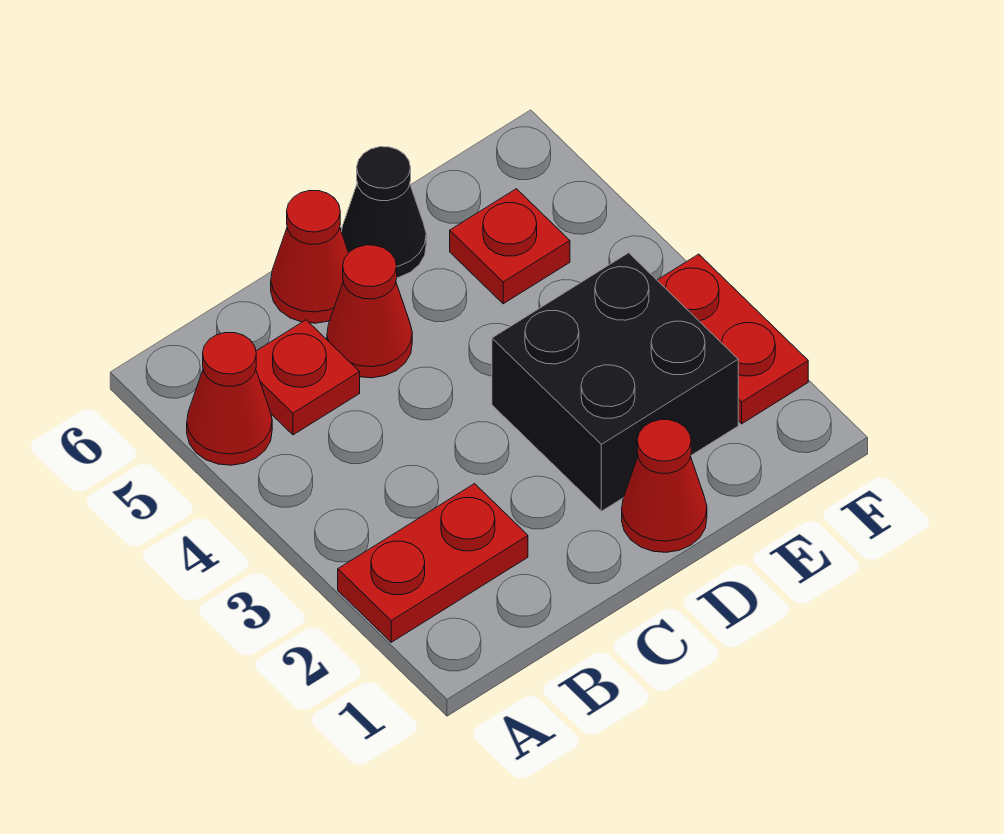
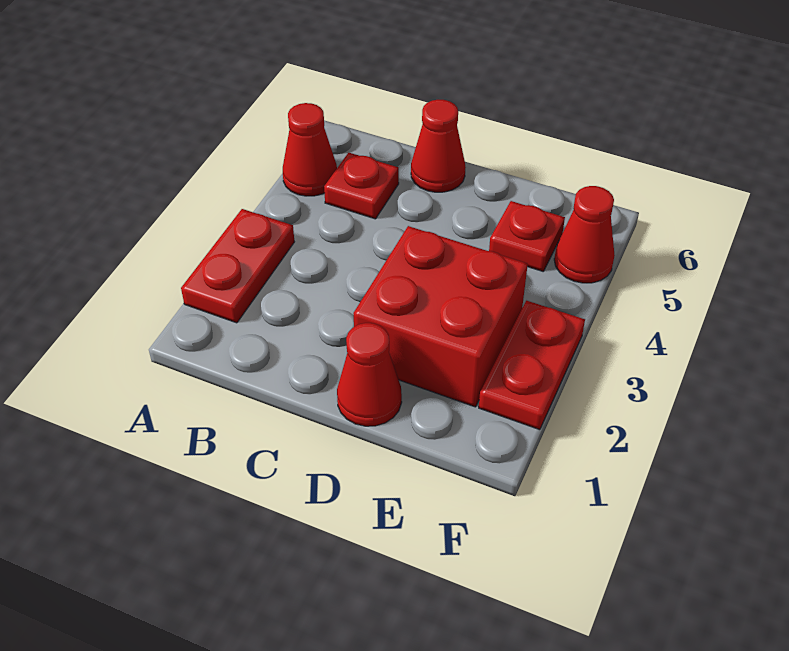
red plate A2:B2 level 1 -> red plate A2:A3 level 1
red cone C5 level 1 -> red cone F5 level 1
black brick D2:E3 level 1 -> red brick D2:E3 level 1
black cone D6 level 1 -> none

